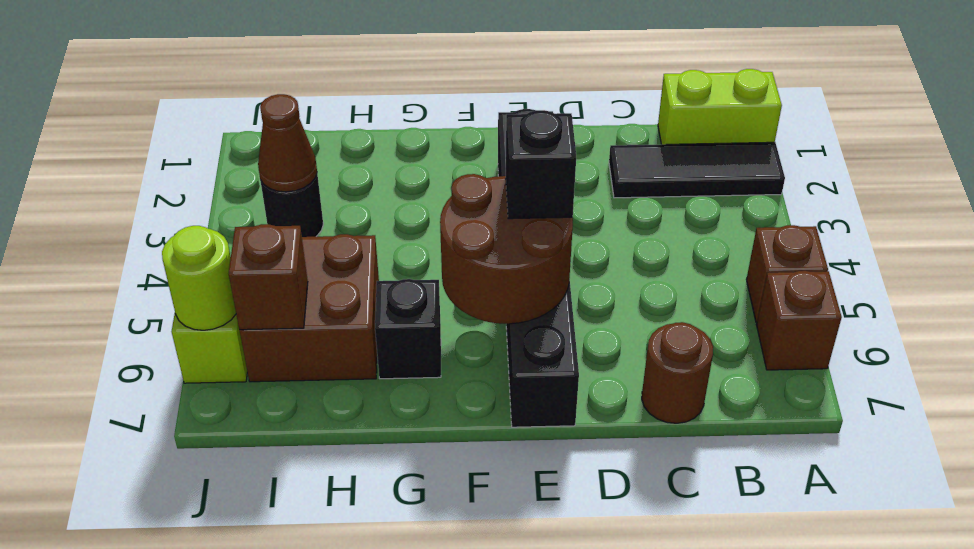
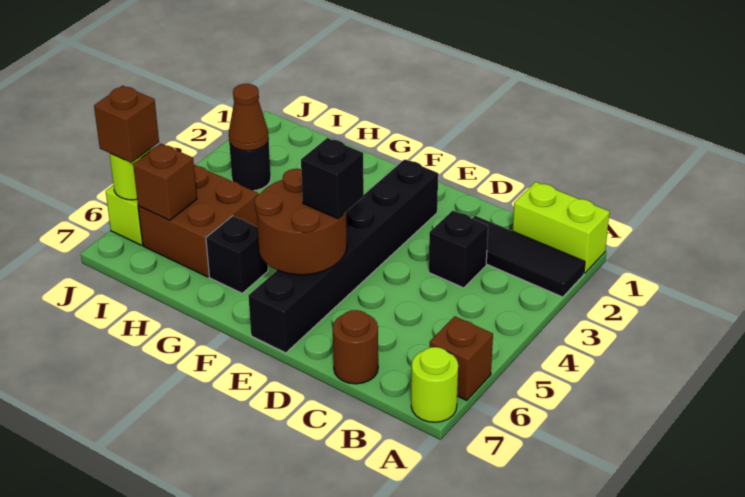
brown brick A5 level 1 -> brown brick J6 level 3
none -> lime round brick A7 level 1
none -> black brick C3 level 1

